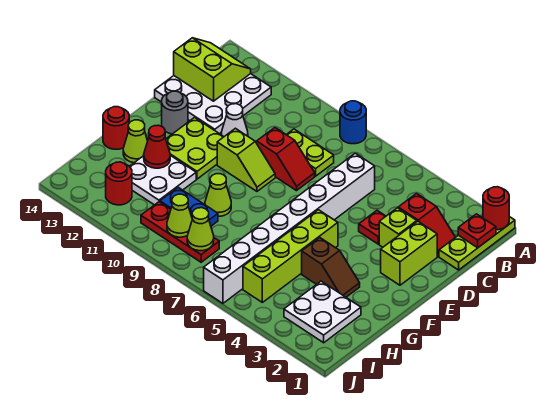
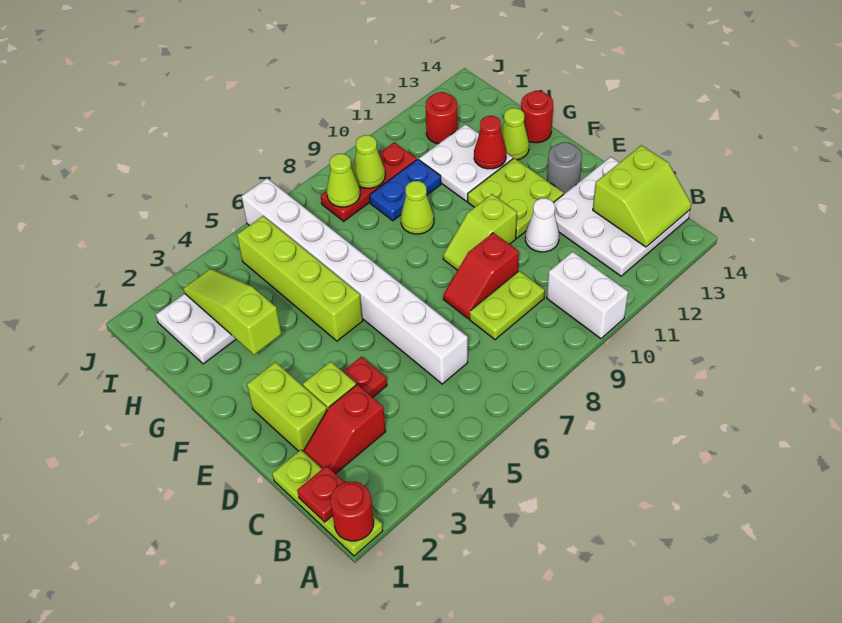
blue round brick A8 level 1 -> none
none -> white brick A10:B10 level 1
brown slope G3:G4 level 1 top 4 -> none
none -> lime slope G3:I3 level 2 top G

